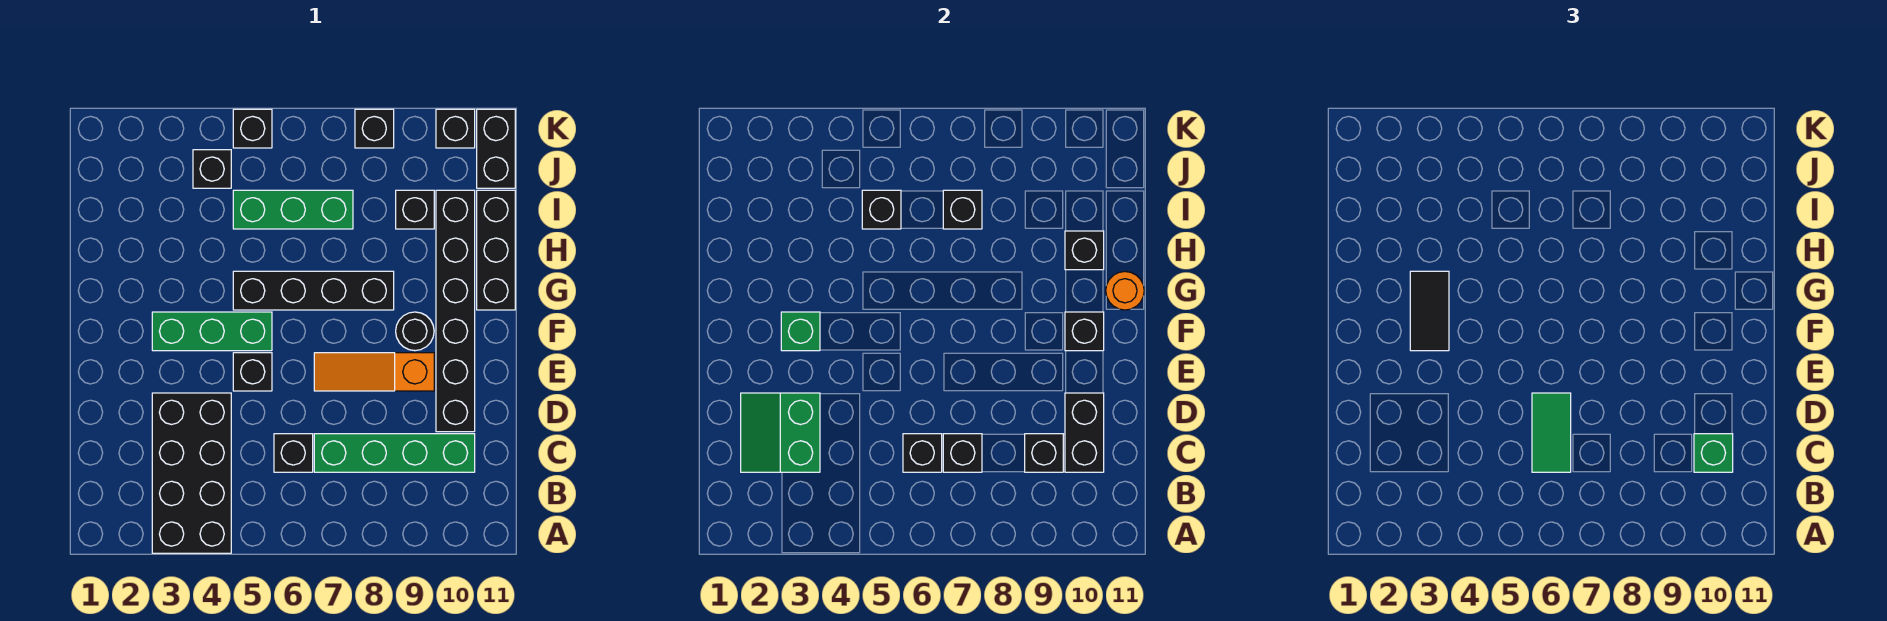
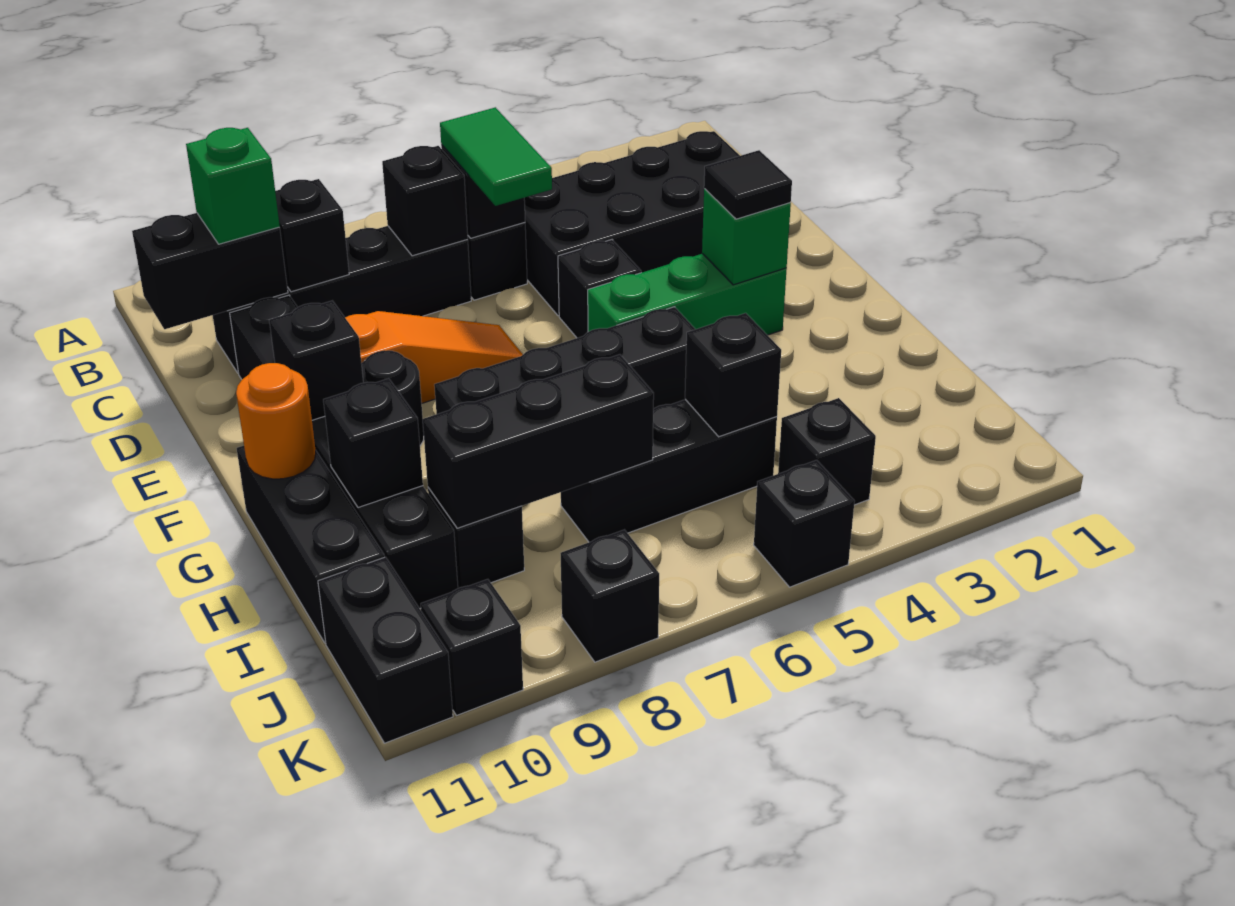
black brick A3:D4 level 1 -> black brick C2:D5 level 1
green slope C2:D3 level 2 top 3 -> none
green brick C7:C10 level 1 -> black brick C7:C10 level 1
black brick C10:D10 level 2 -> black brick C10:C11 level 2
black tile F3:G3 level 3 -> black tile F3 level 3
green brick I5:I7 level 1 -> black brick I5:I7 level 1
black brick I7 level 2 -> black brick I7:I9 level 2

